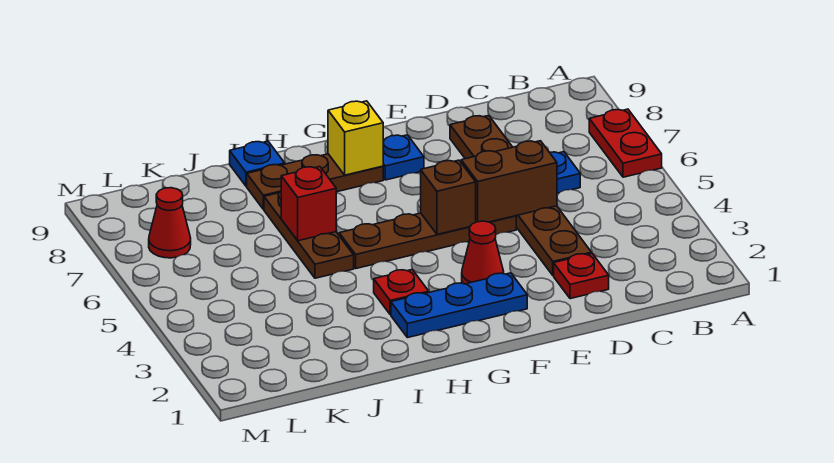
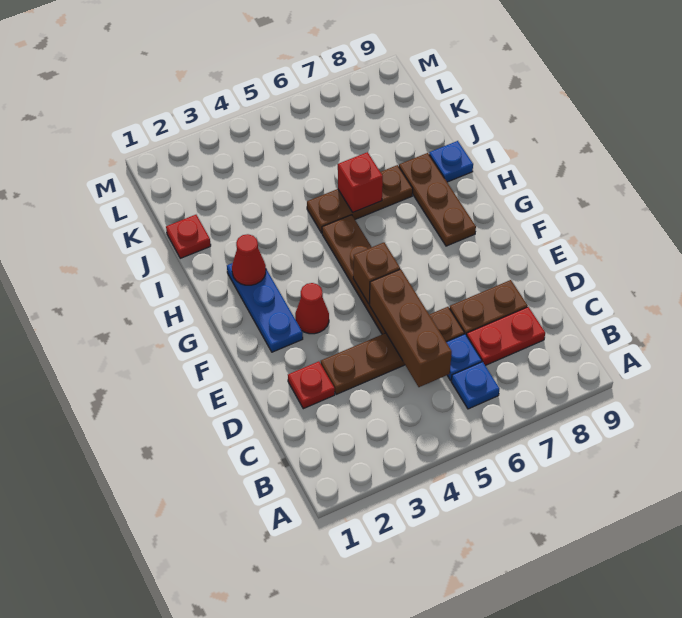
red plate A6:A7 level 1 -> red plate C7:C8 level 1
brown brick D5:E5 level 2 -> brown brick C5:E5 level 2
blue plate F8 level 1 -> blue plate B6 level 1
yellow brick G8 level 2 -> none
red plate H3 level 1 -> red plate J1 level 1
red cone L7 level 1 -> red cone H2 level 2

